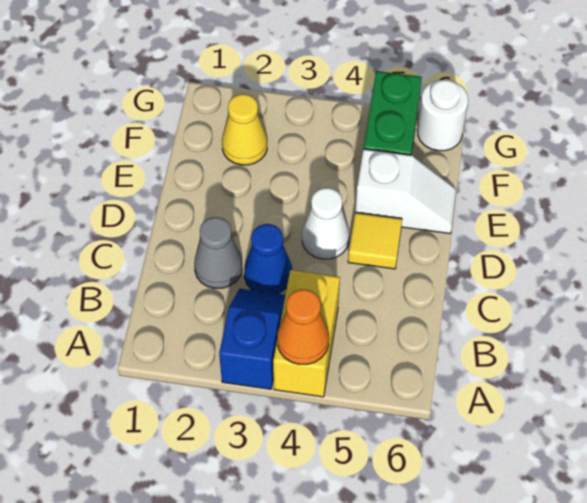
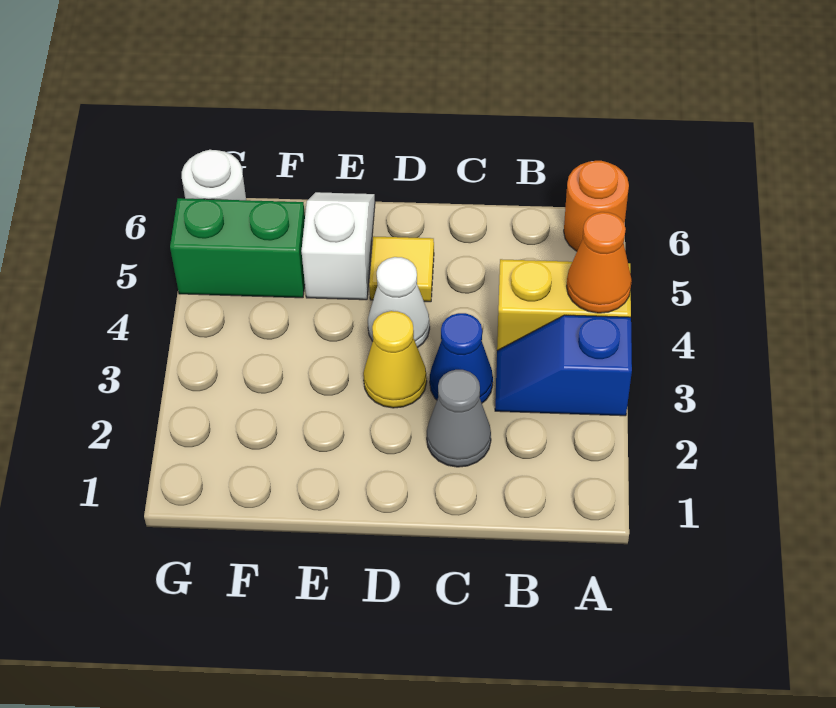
none -> orange round brick A6 level 1
yellow cone F2 level 1 -> yellow cone D3 level 1

